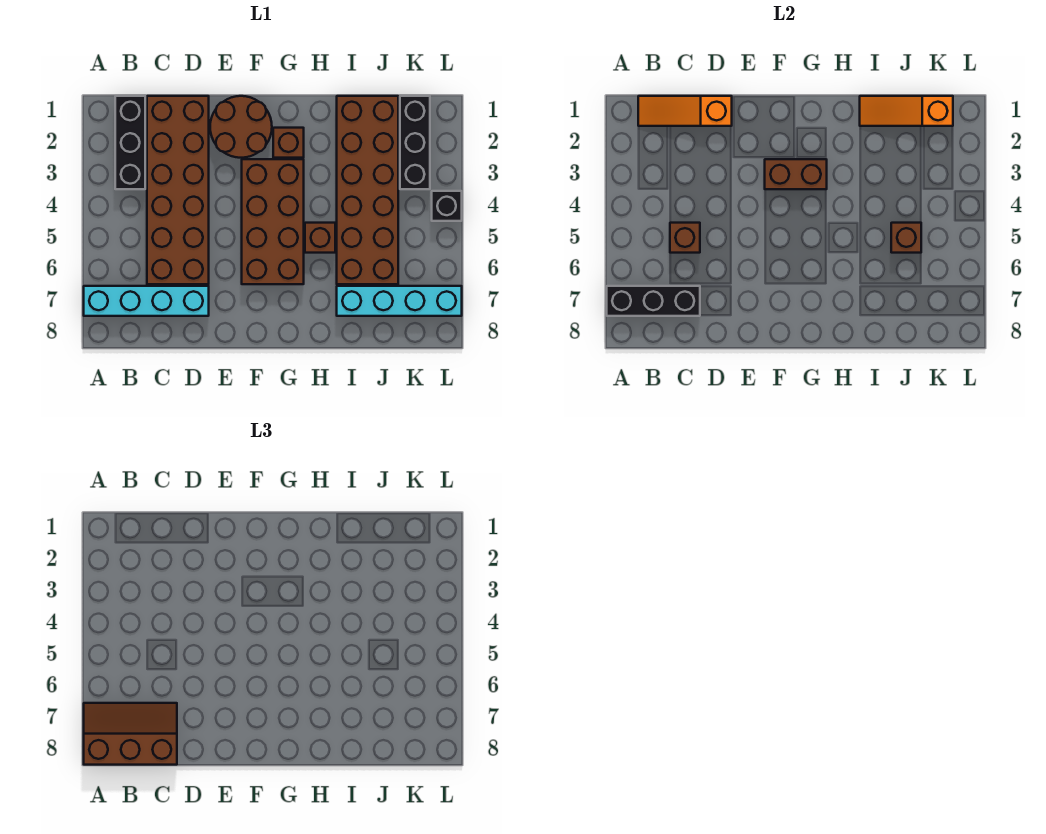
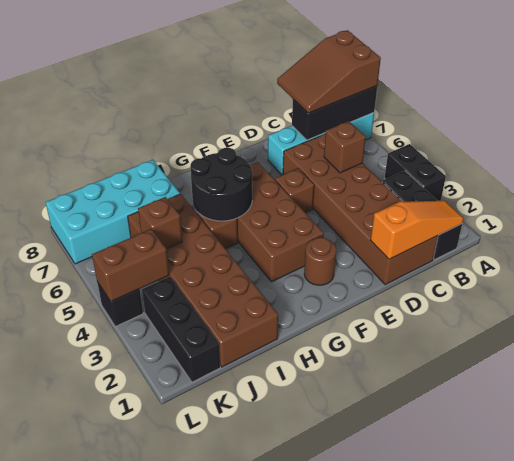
none -> black brick A3:A4 level 1
brown slope A7:C8 level 3 top 8 -> brown slope A7:C8 level 3 top A
brown round brick E1:F2 level 1 -> brown round brick F2 level 1
brown brick F3:G3 level 2 -> brown brick K4:L4 level 2
brown brick G2 level 1 -> brown brick E5 level 1
none -> black round brick G5:H6 level 2
orange slope I1:K1 level 2 top K -> none
cyan brick I7:L7 level 1 -> cyan brick I7:L8 level 1

